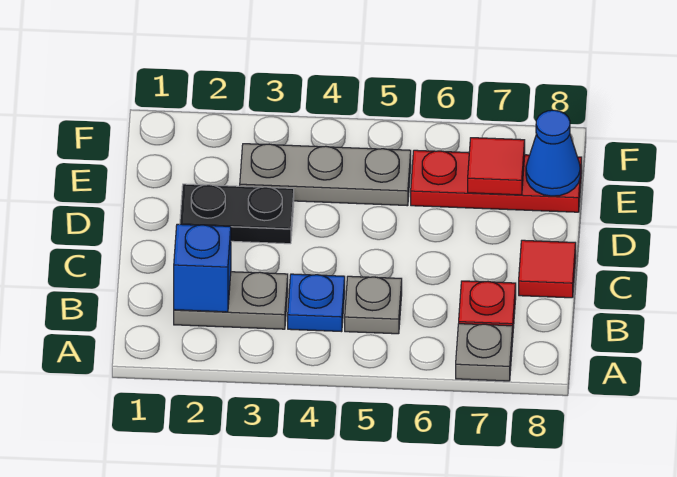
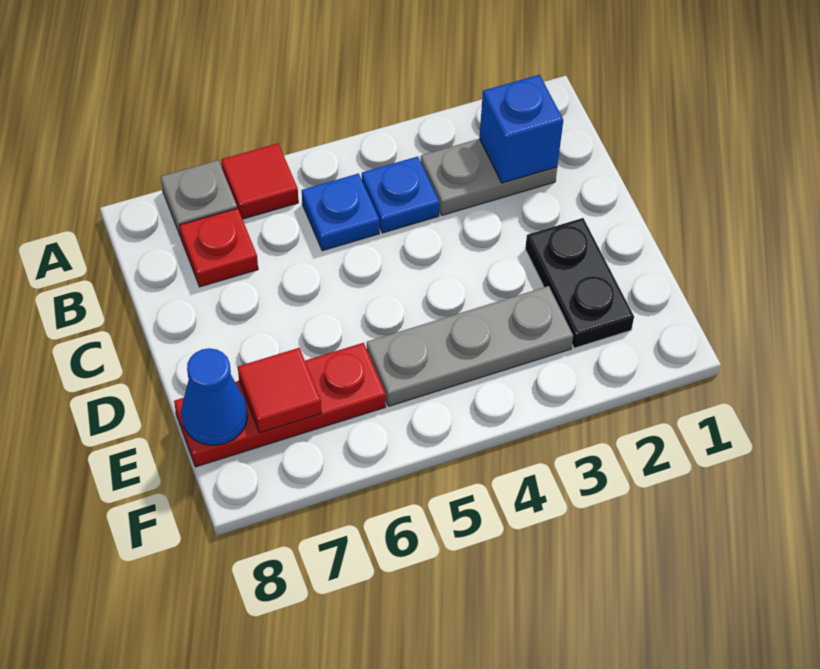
grey plate B5 level 1 -> blue plate B5 level 1
red tile C8 level 1 -> red tile A6 level 1
black plate D2:D3 level 1 -> black plate D2:E2 level 1

